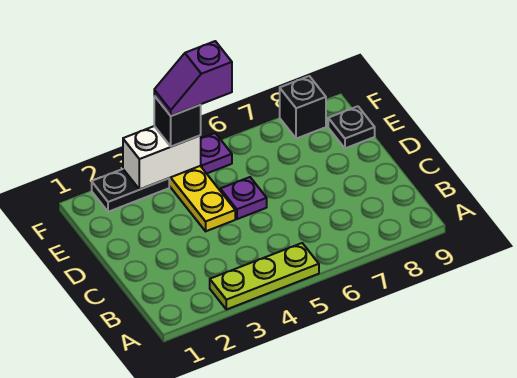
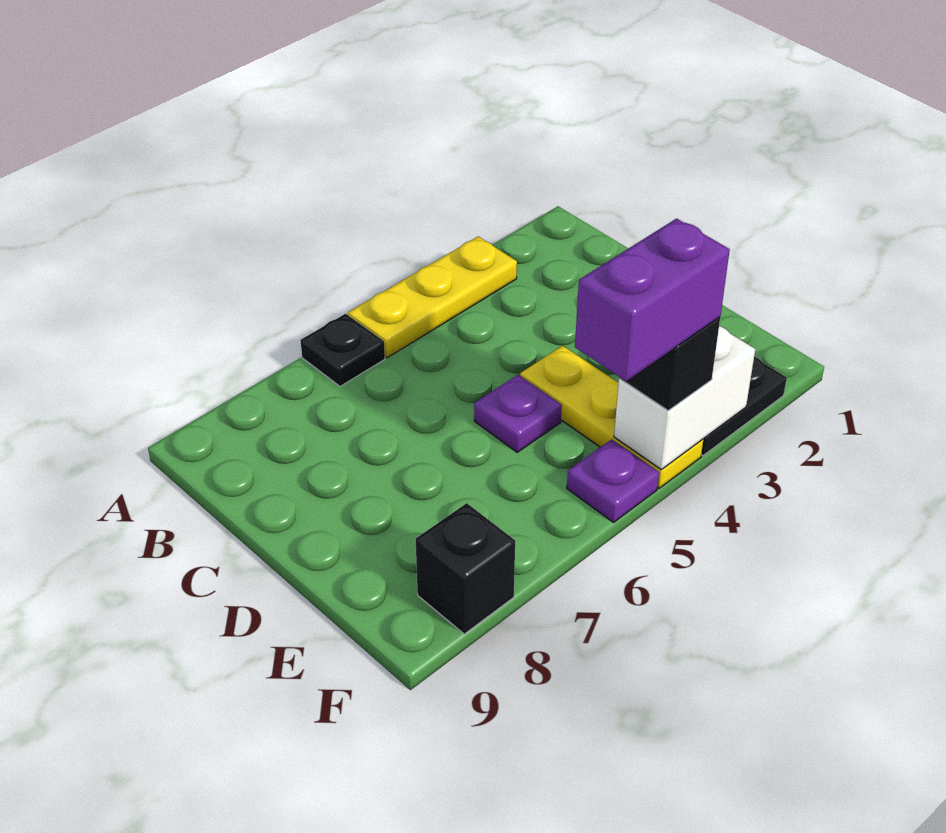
lime plate A3:A5 level 1 -> yellow plate A3:A5 level 1
black plate E9 level 1 -> black plate A6 level 1
purple slope F4:F5 level 4 top 5 -> purple brick F4:F5 level 4

